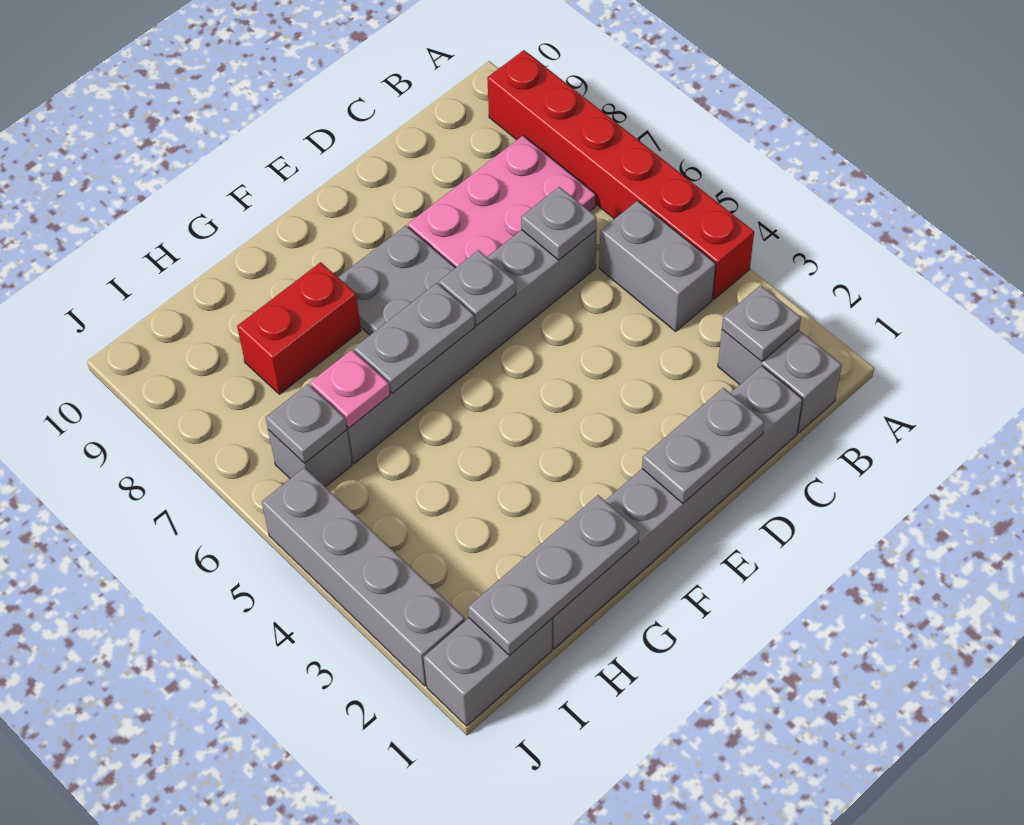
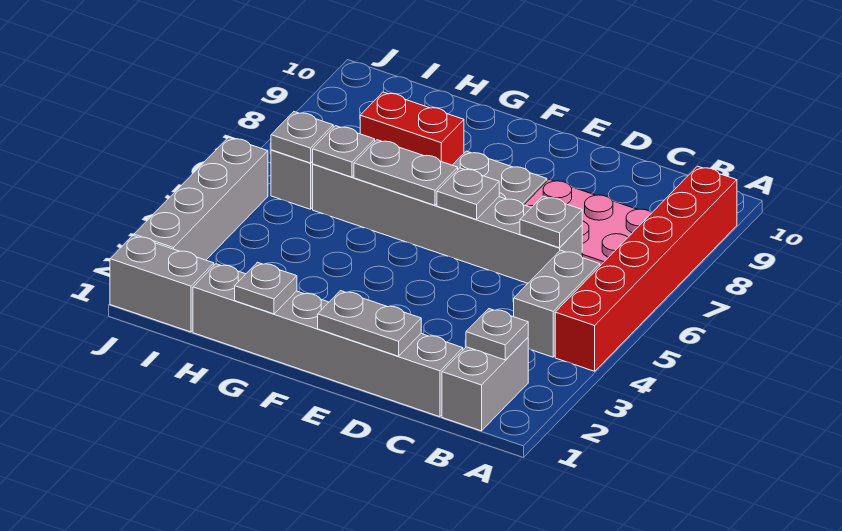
grey plate G1:I1 level 2 -> grey plate G1 level 2
pink plate H6 level 2 -> grey plate H6 level 2

